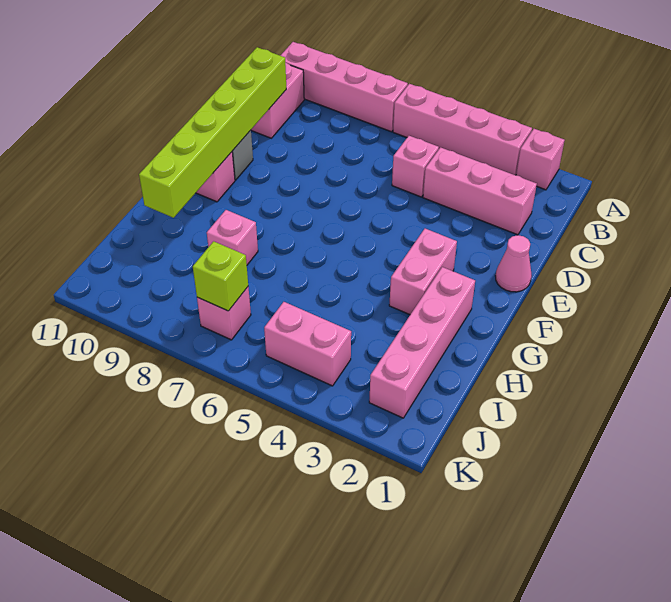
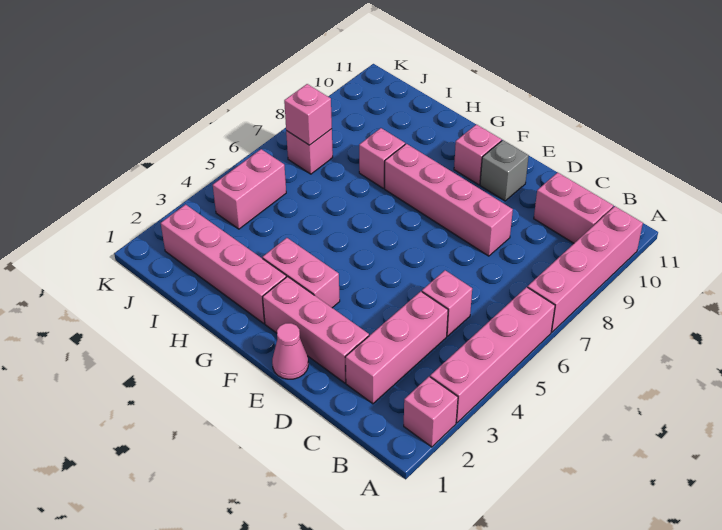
lime brick C10:H10 level 2 -> none
none -> pink brick D2:F2 level 1
none -> pink brick D8:G8 level 1
lime brick J7 level 2 -> pink brick J7 level 2

